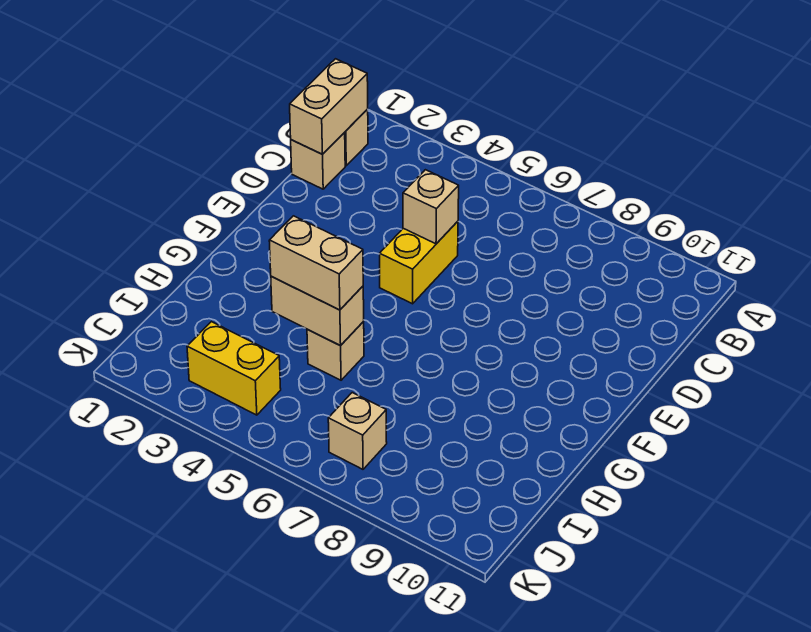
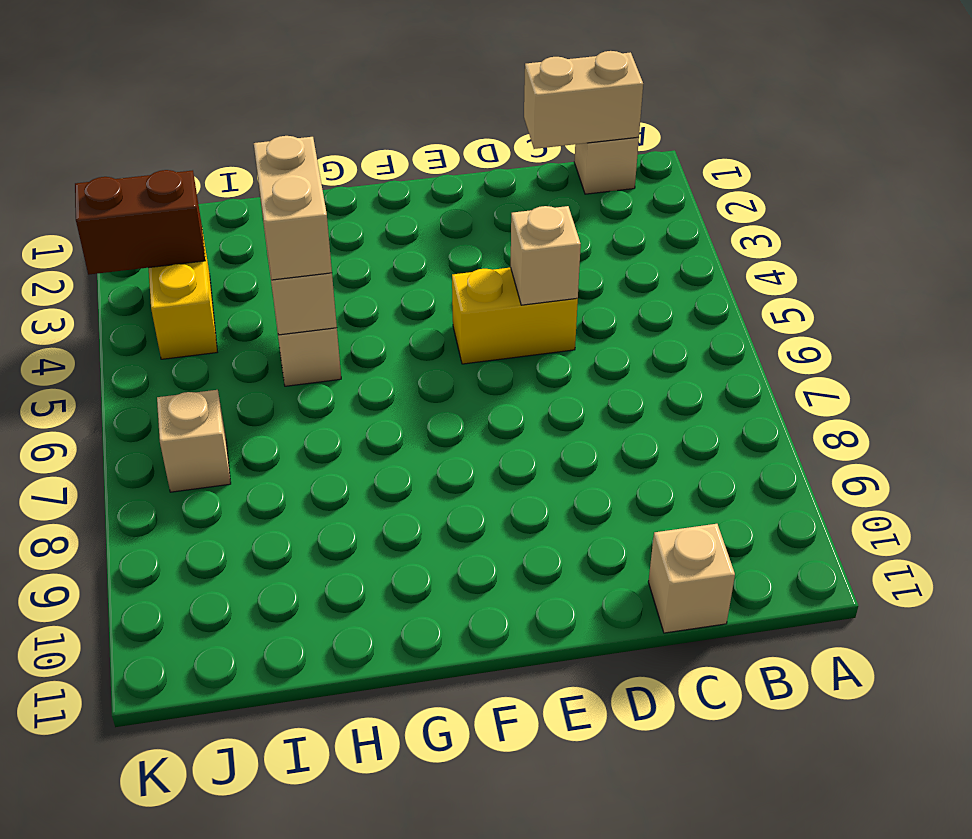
tan brick C1 level 1 -> tan brick C11 level 1
none -> brown brick J3:K3 level 2

